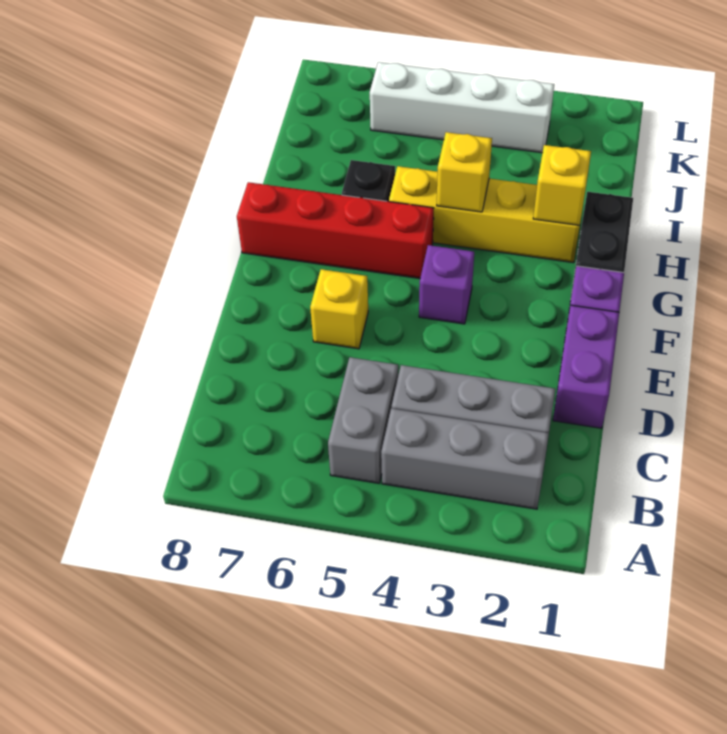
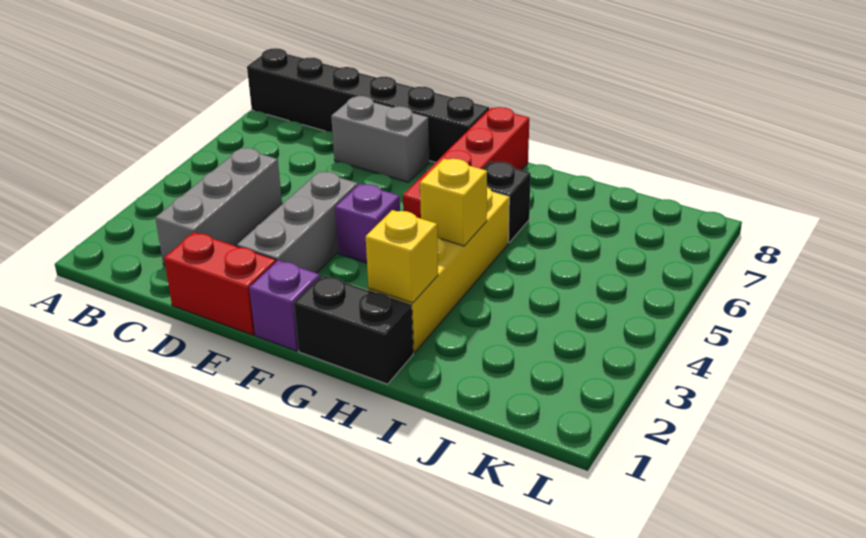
none -> black brick A8:F8 level 1
grey brick B2:B4 level 1 -> grey brick E2:E4 level 1
grey brick B5:C5 level 1 -> grey brick D7:E7 level 1
purple brick D1:E1 level 1 -> red brick D1:E1 level 1
yellow brick E6 level 1 -> none
white brick K3:K6 level 1 -> none

